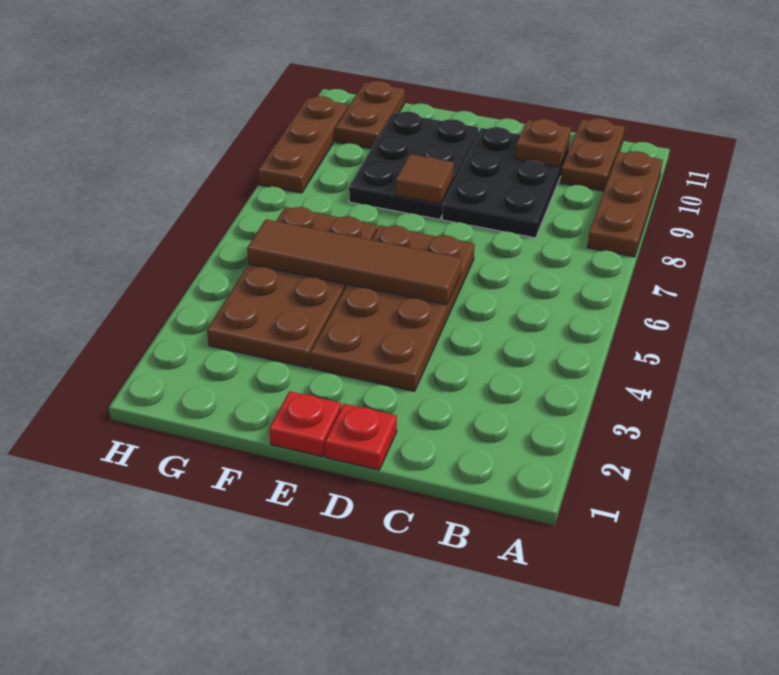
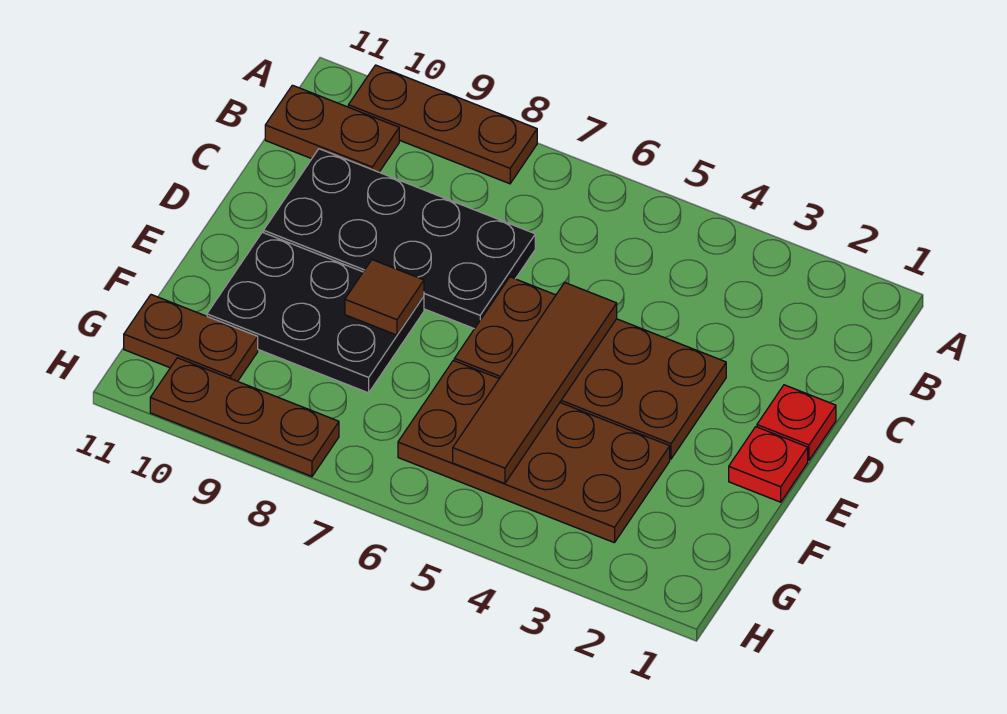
black plate C8:D10 level 1 -> black plate C7:D10 level 1
brown plate C10 level 2 -> none

